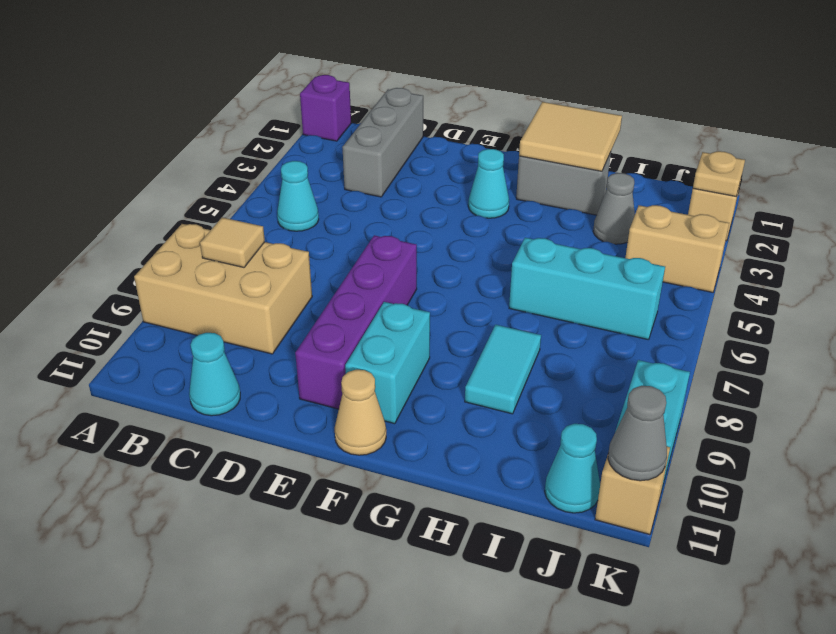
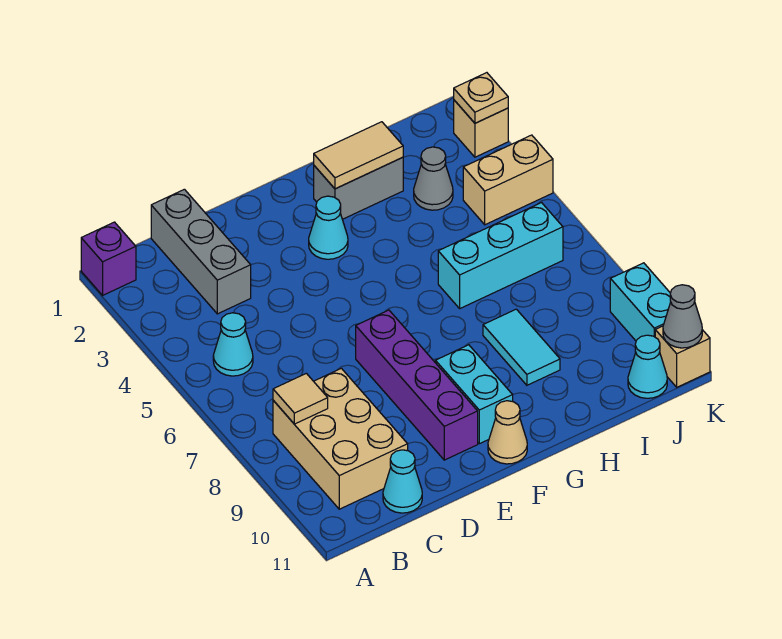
tan brick A8:C9 level 1 -> tan brick B8:C10 level 1
tan tile G1:H2 level 2 -> tan tile G2:H2 level 2

